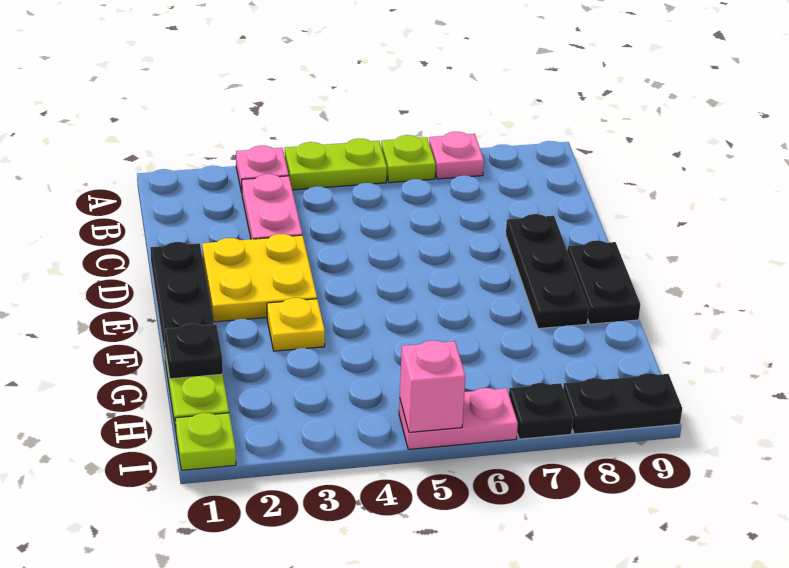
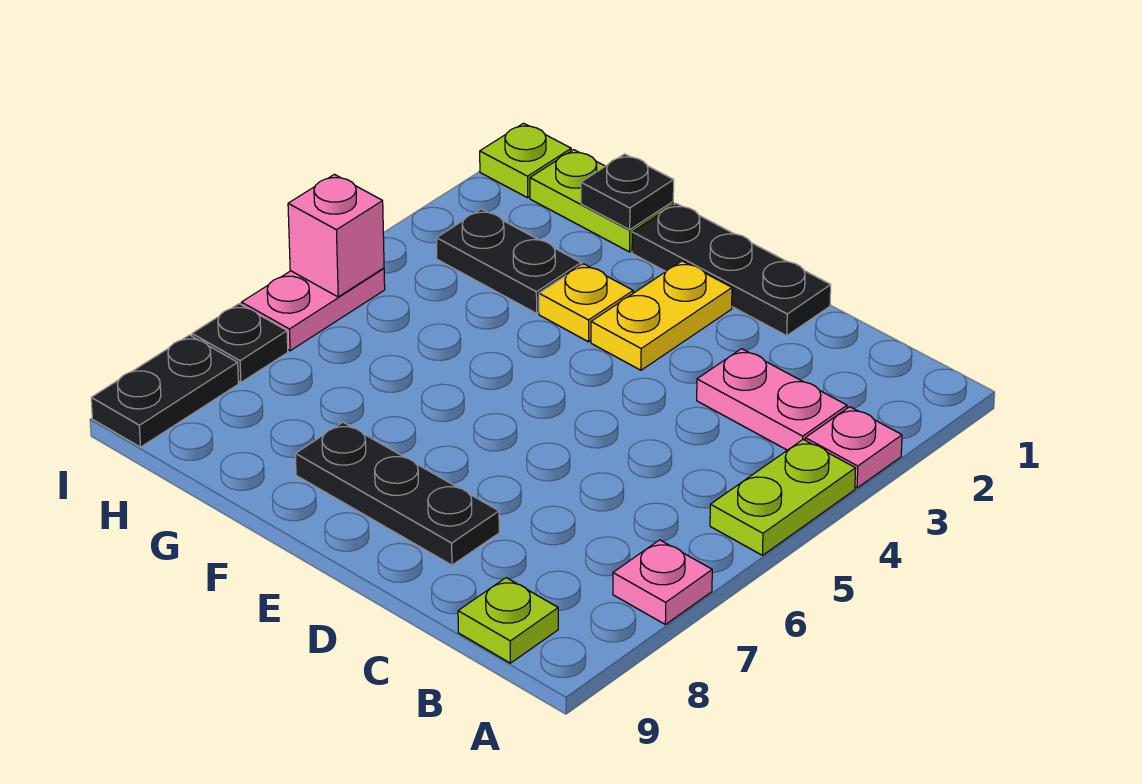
lime plate A6 level 1 -> lime plate B9 level 1
yellow plate D2:E3 level 1 -> yellow plate E2:E3 level 1
black plate E9:F9 level 1 -> black plate G3:H3 level 1

